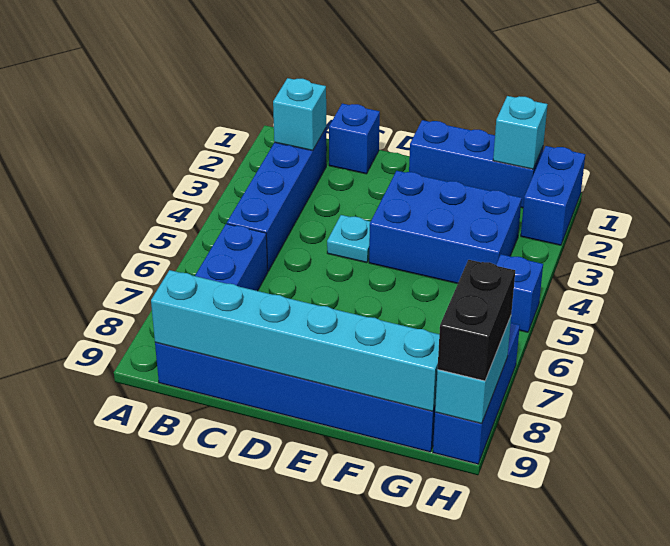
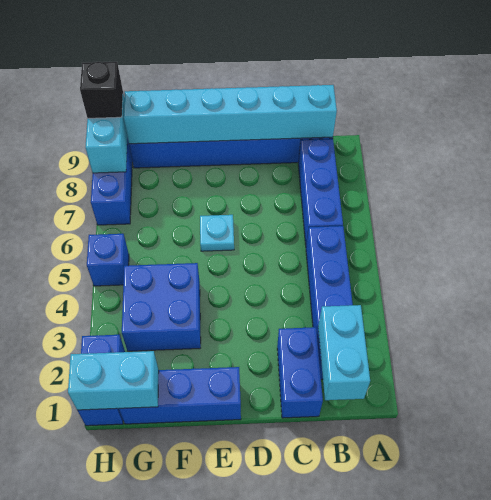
cyan brick B2 level 2 -> cyan brick B1:B2 level 2
blue brick C1 level 1 -> blue brick C1:C2 level 1
cyan plate D4 level 1 -> cyan plate E6 level 1
blue brick E3:G4 level 1 -> blue brick F3:G4 level 1
cyan brick G1 level 2 -> cyan brick G1:H1 level 2
black brick H8:H9 level 3 -> black brick H9 level 3

